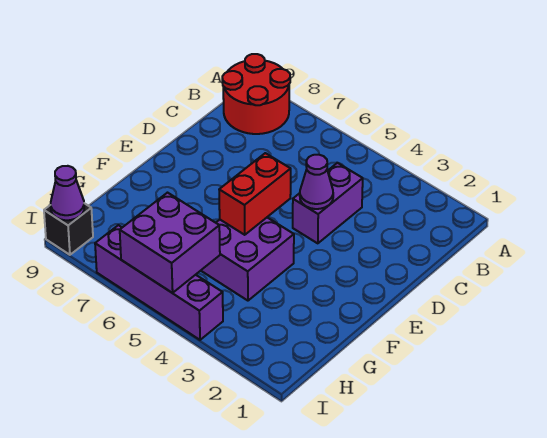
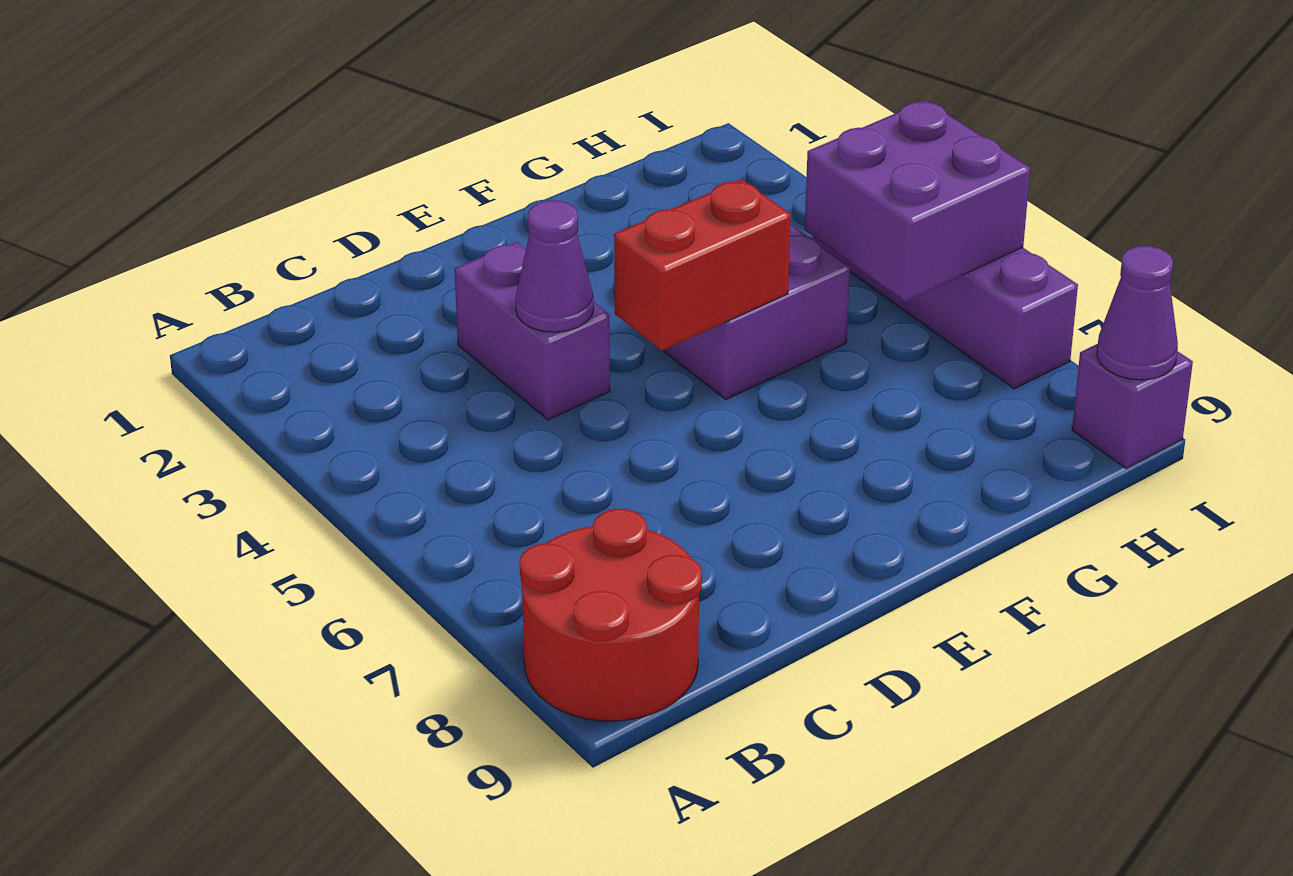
purple brick C4:D4 level 1 -> purple brick D3:D4 level 1
black brick I9 level 1 -> purple brick I9 level 1

